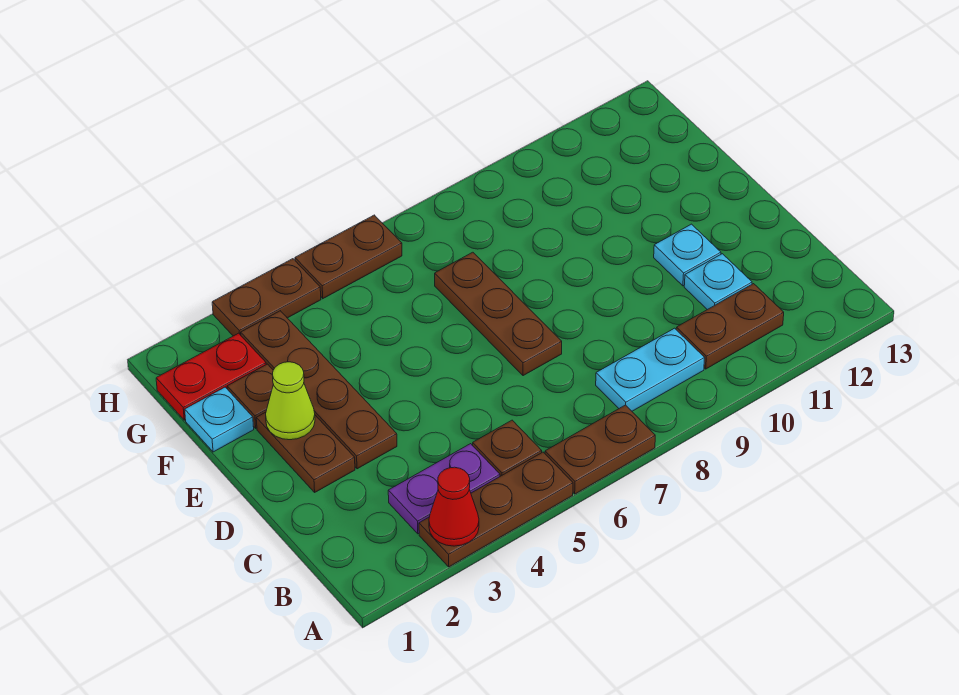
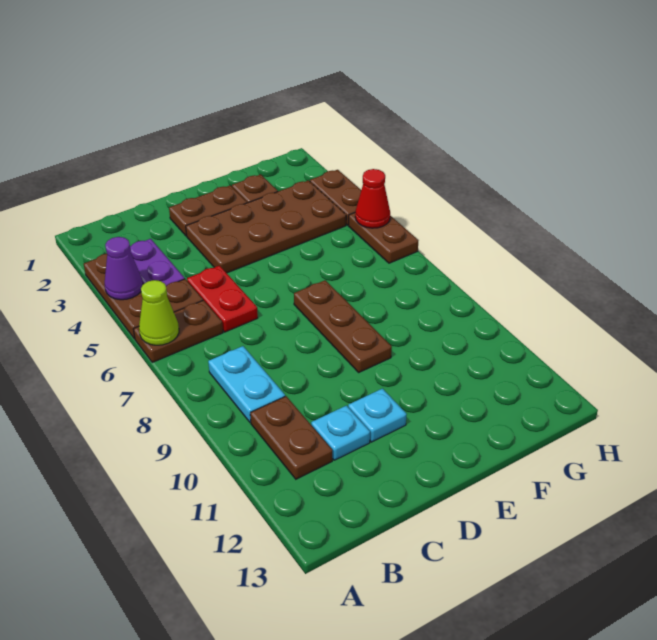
red cone A3 level 2 -> red cone H5 level 2
none -> purple cone A4 level 2
brown plate A6:A7 level 1 -> brown plate A6:B6 level 1
brown plate D3:G3 level 1 -> brown plate D3:G4 level 1
brown plate D7:F7 level 1 -> brown plate E7:E9 level 1
lime cone E2 level 2 -> lime cone A6 level 2
cyan plate F1 level 1 -> none
red plate G1:G2 level 1 -> red plate C5:C6 level 1

